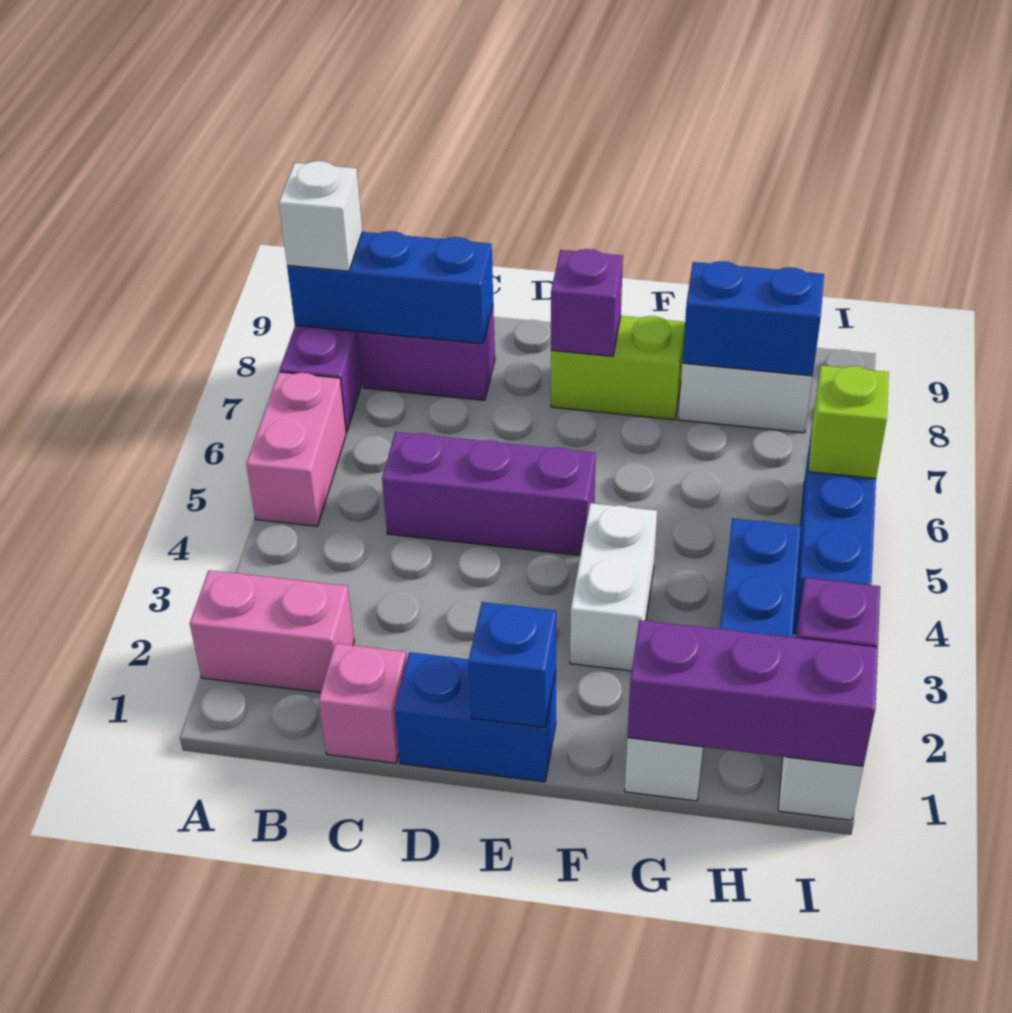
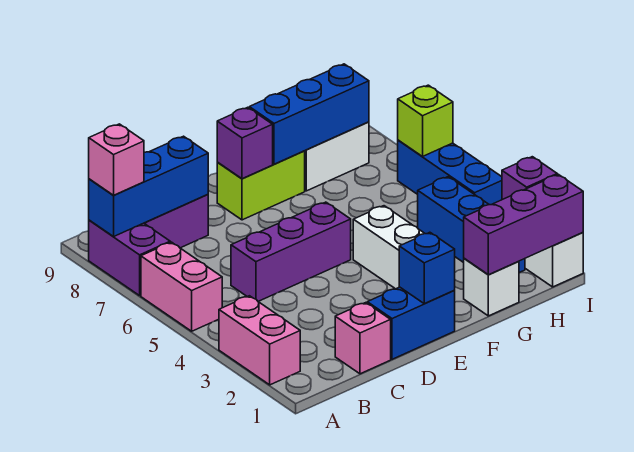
pink brick A2:B2 level 1 -> pink brick A2:A3 level 1
white brick A8 level 3 -> pink brick A8 level 3
blue brick G8:H8 level 2 -> blue brick F8:H8 level 2

